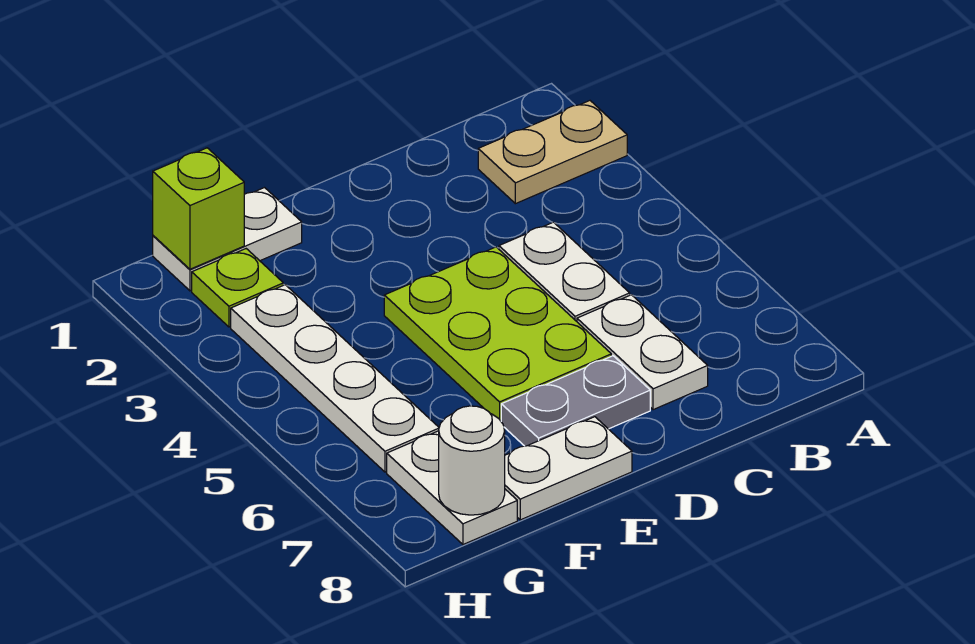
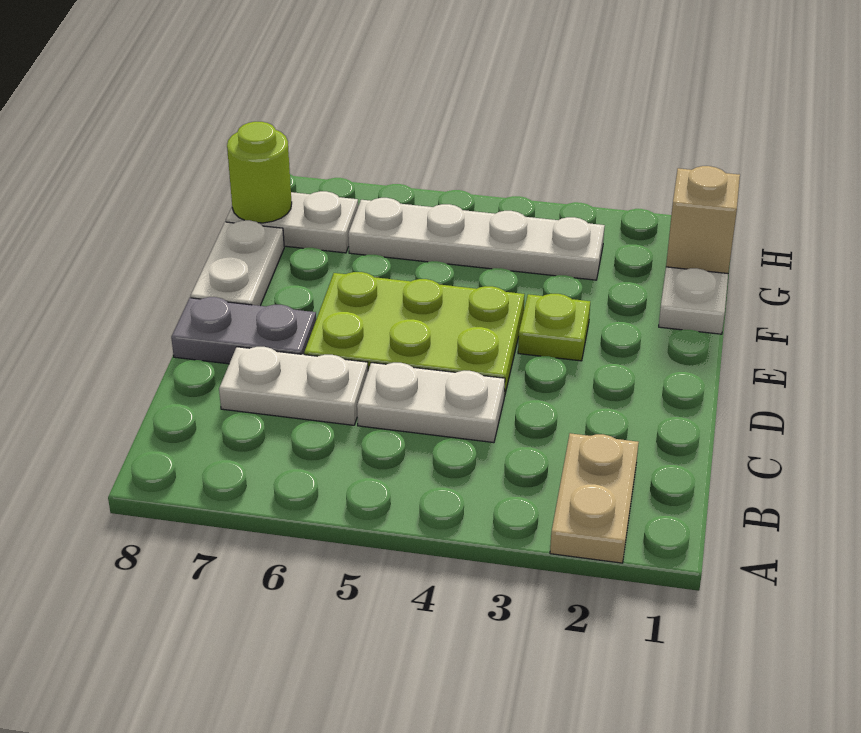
grey plate D7:E7 level 1 -> grey plate D7:D8 level 1
lime brick G1 level 2 -> tan brick G1 level 2
lime plate G2 level 1 -> lime plate E3 level 1
white round brick G8 level 2 -> lime round brick G8 level 2

